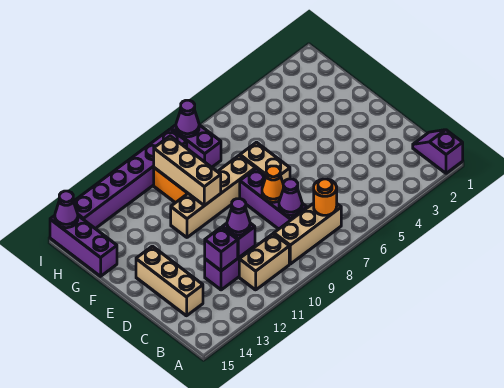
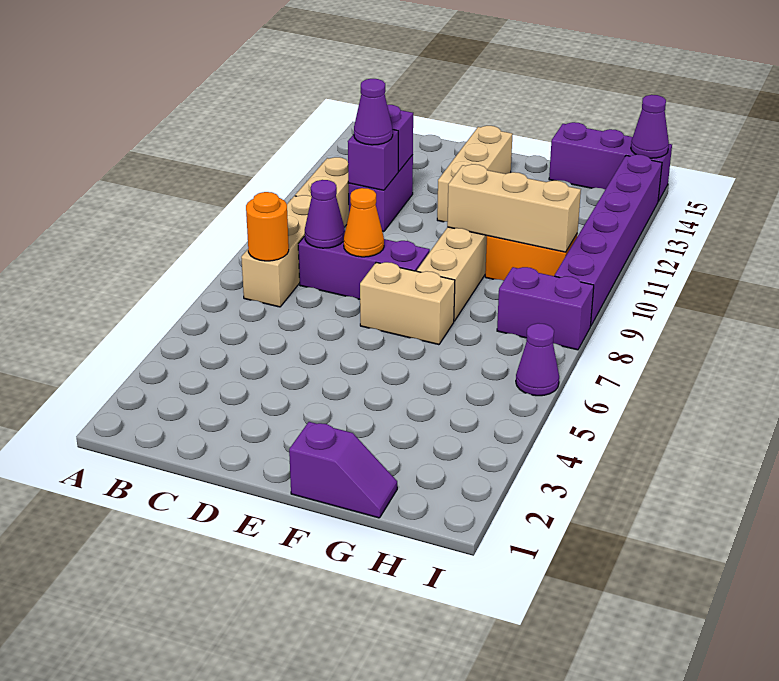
purple slope A1:B1 level 1 top A -> purple slope F1:G1 level 1 top F
tan brick C14:E14 level 1 -> tan brick E12:E14 level 1
purple cone I8 level 2 -> purple cone I6 level 1

